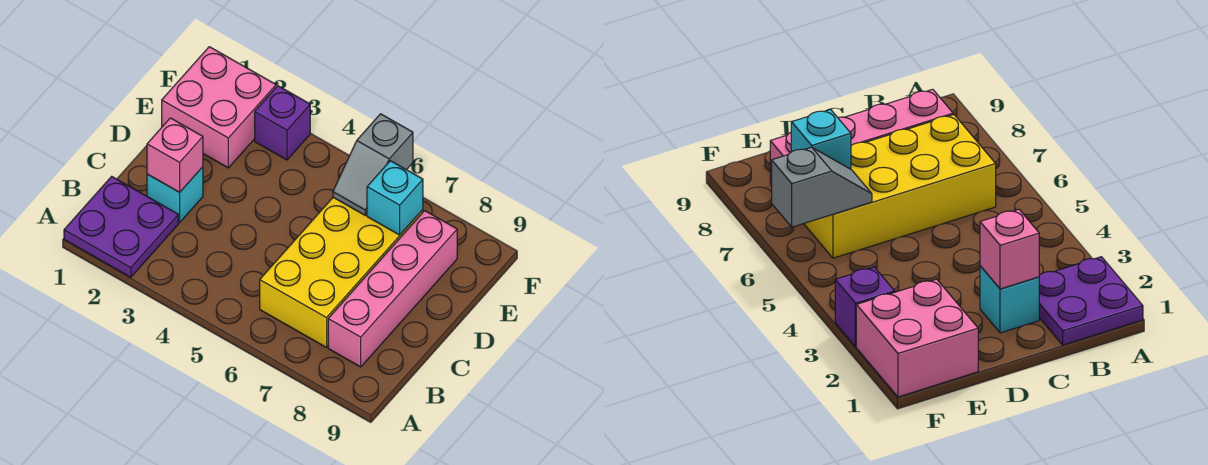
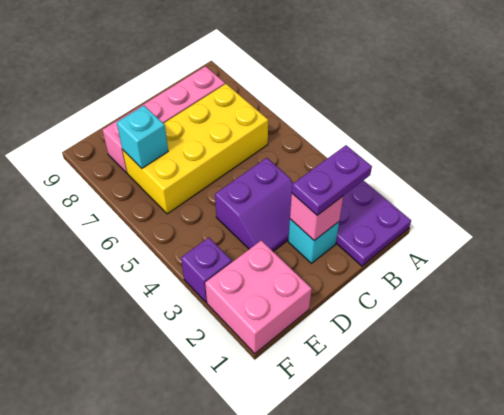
none -> purple plate B2:C2 level 3
none -> purple slope C3:D4 level 1 top 4
grey slope E6:F6 level 2 top F -> none

